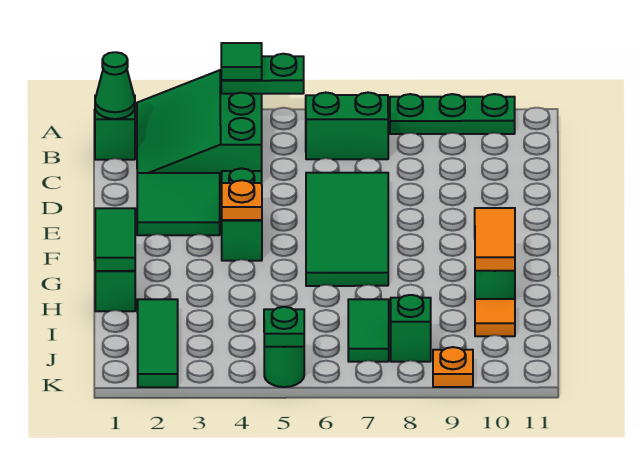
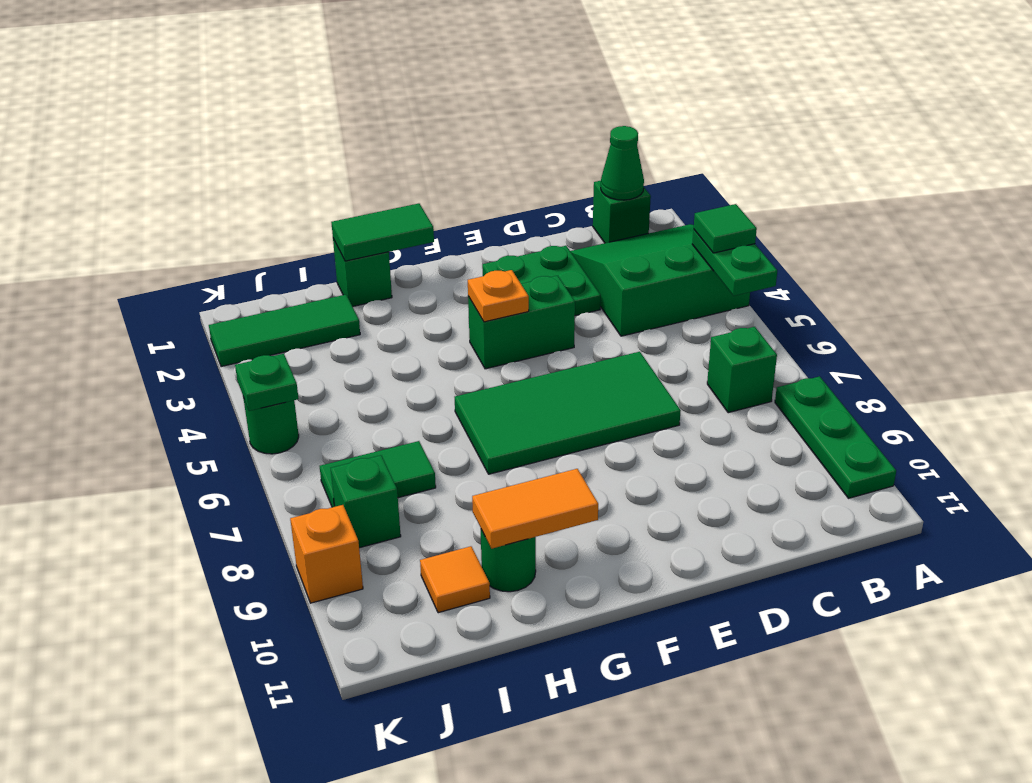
green brick B6:B7 level 1 -> green brick B7 level 1
green tile D2:E3 level 1 -> green plate D2:E3 level 1
orange plate K9 level 1 -> orange brick K9 level 1

